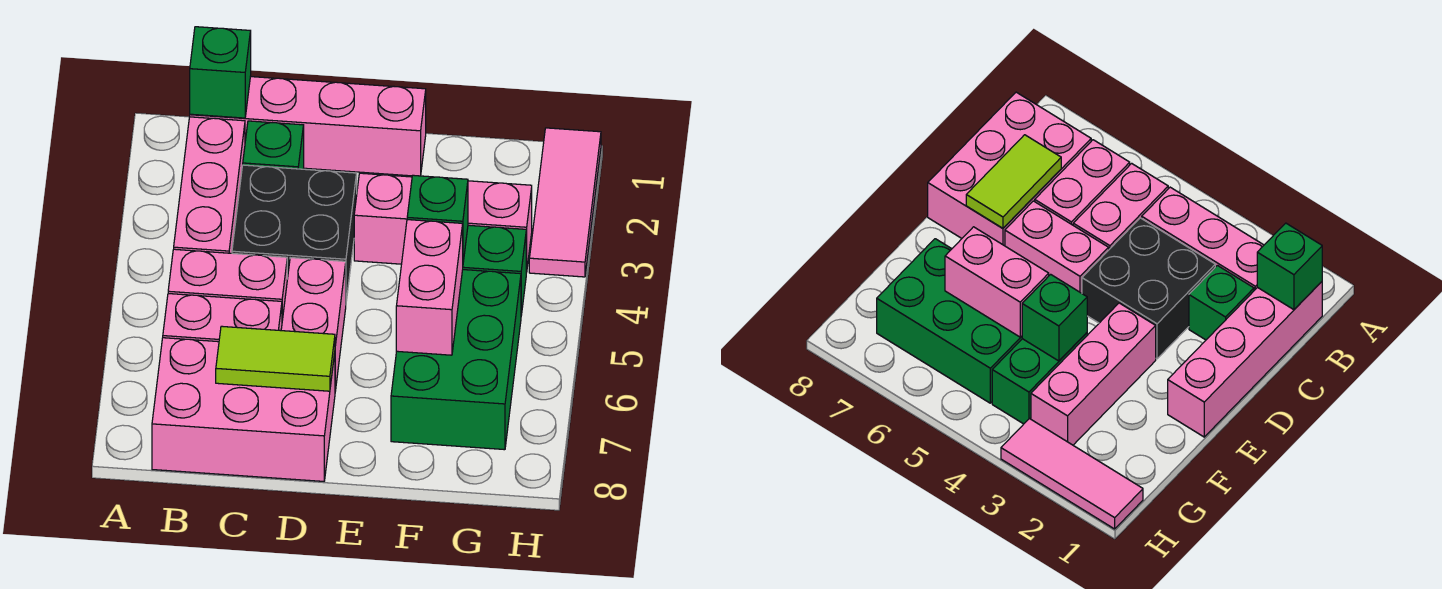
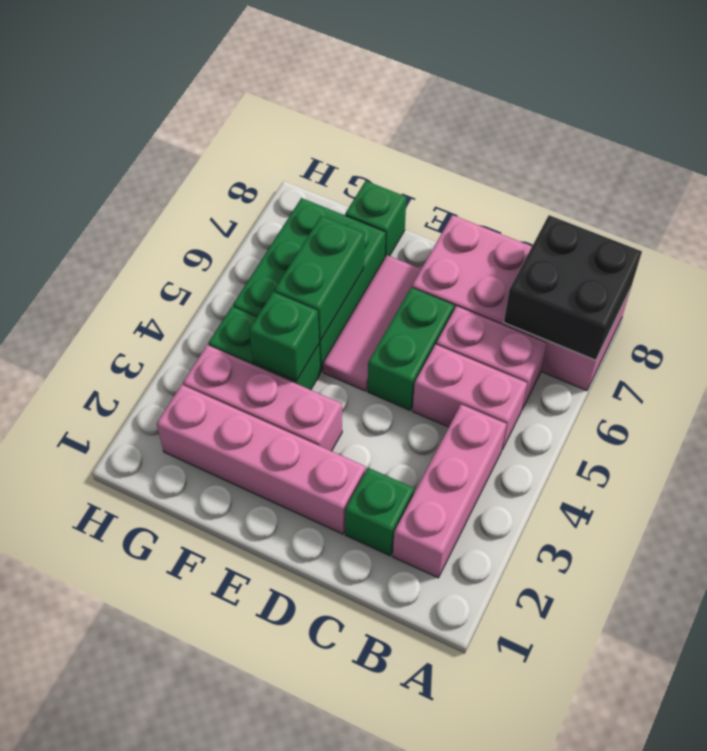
pink brick B1:E1 level 1 -> pink brick D2:G2 level 1
green brick B1 level 2 -> green brick F8 level 1
pink brick B7:D8 level 1 -> pink brick A7:D8 level 1
black brick C3:D4 level 1 -> black brick A7:B8 level 2
lime tile C7:D7 level 2 -> none
pink brick D5:D6 level 1 -> green brick D5:D6 level 1
pink brick F5:F6 level 2 -> green brick F5:F6 level 2
pink tile H1:H3 level 1 -> pink tile E5:E7 level 1

